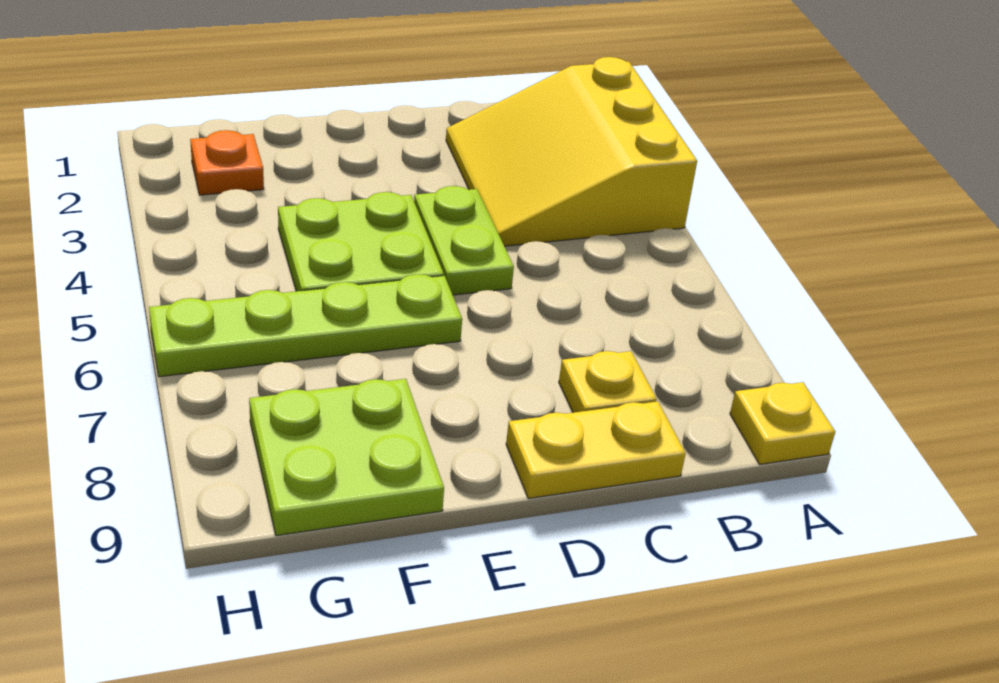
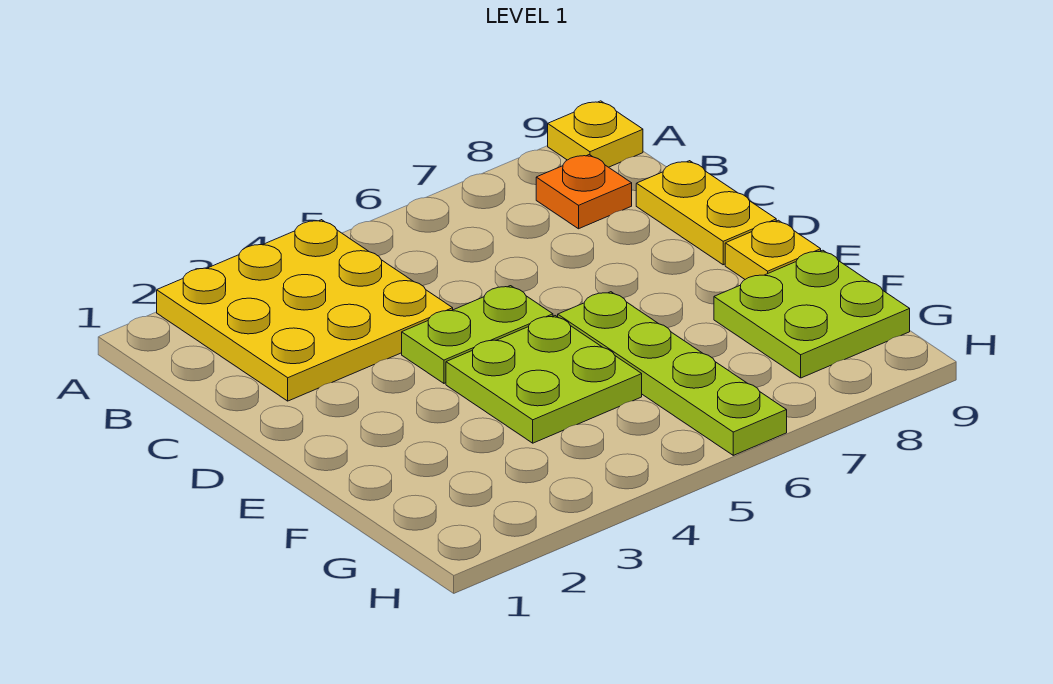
yellow slope A2:C4 level 1 top A -> yellow plate A2:C4 level 1
yellow plate C8 level 1 -> yellow plate E9 level 1
orange plate G2 level 1 -> orange plate B8 level 1

